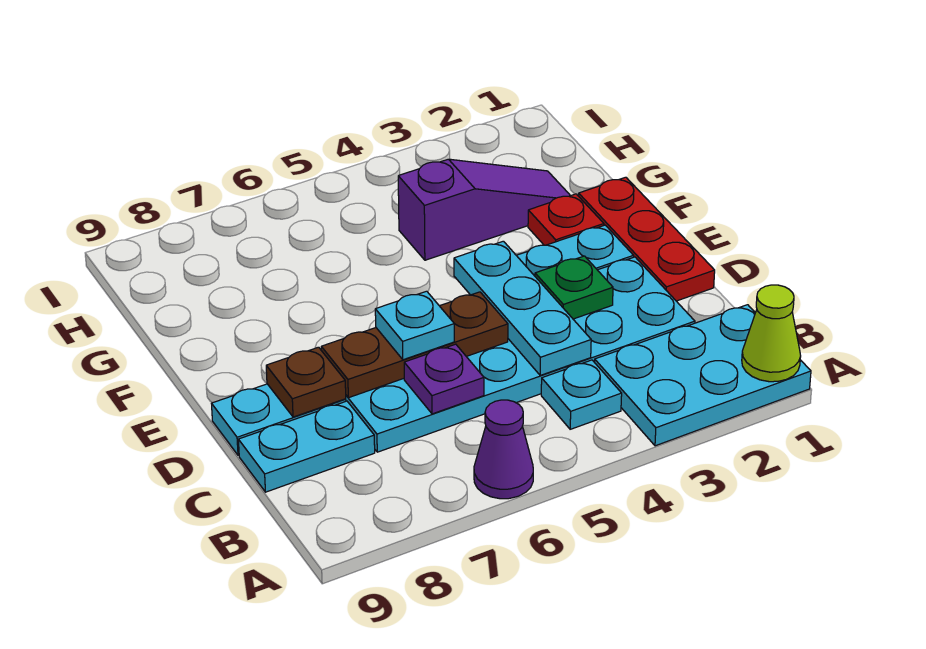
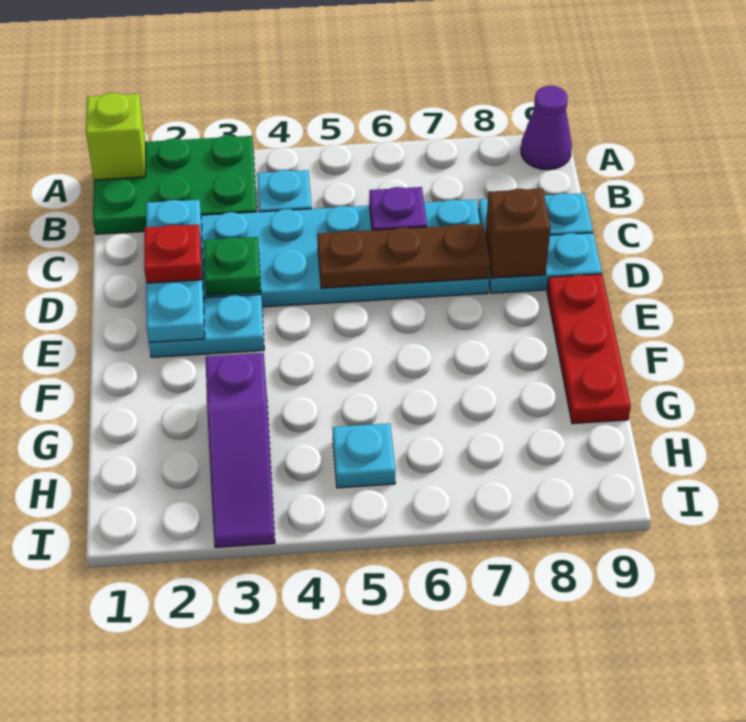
cyan plate A1:B3 level 1 -> green plate A1:B3 level 1
lime cone A1 level 2 -> lime brick A1 level 2
purple cone A6 level 1 -> purple cone A9 level 1
cyan plate C4:E4 level 2 -> cyan plate C2:E2 level 2
red plate D1:F1 level 1 -> red plate E9:G9 level 1
cyan plate D6 level 3 -> cyan plate H5 level 1
brown plate D8 level 2 -> brown brick D8 level 2
red plate F2 level 1 -> red plate D2 level 3
purple slope G2:G4 level 1 top 4 -> purple slope G3:I3 level 1 top G

